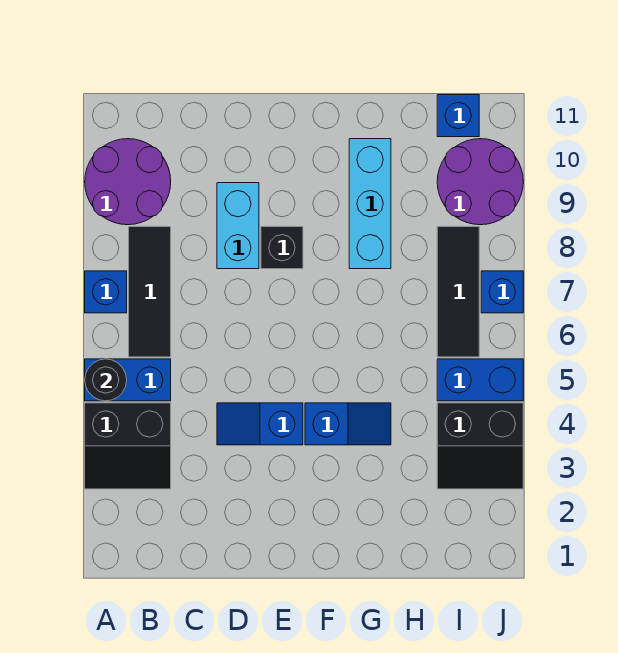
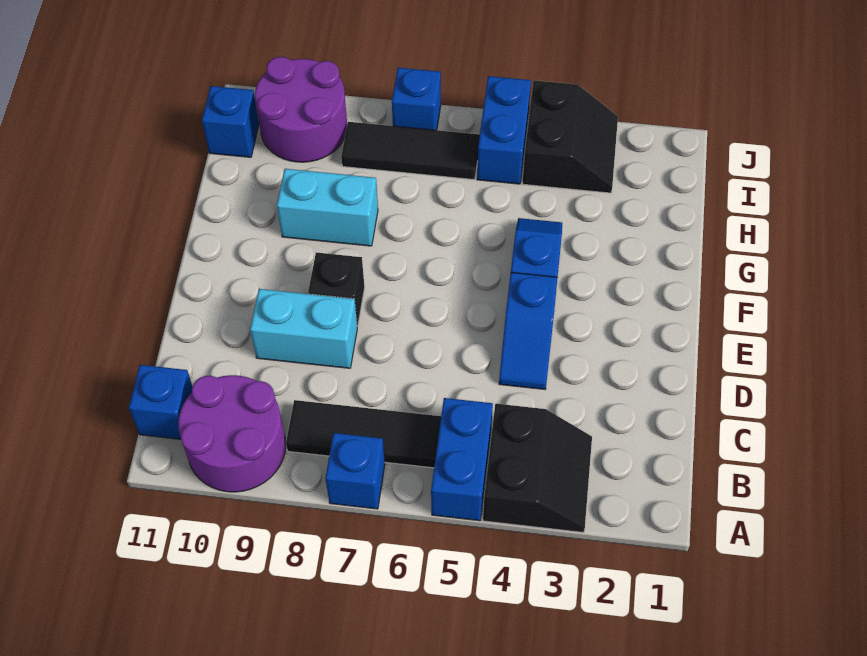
black round brick A5 level 2 -> none
none -> blue brick B11 level 1
cyan brick G8:G10 level 1 -> cyan brick G8:G9 level 1

